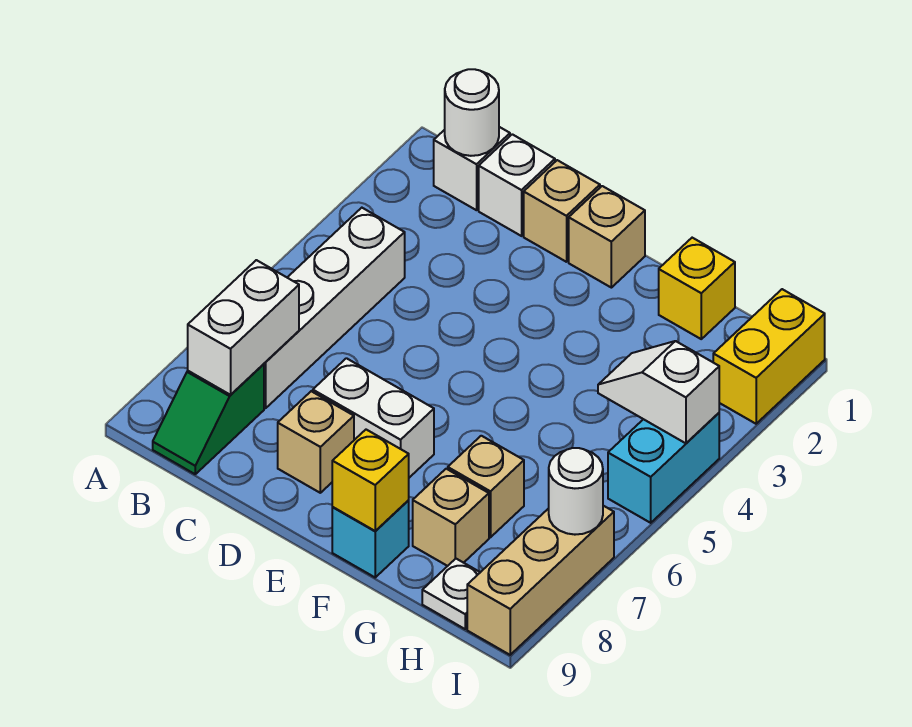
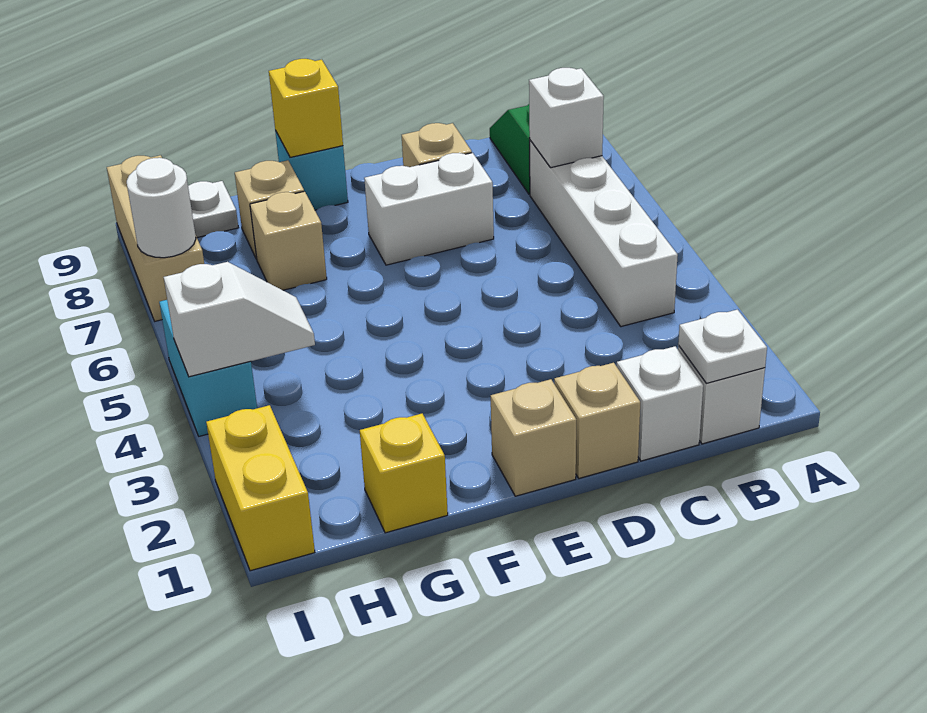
white round brick B1 level 2 -> white plate B1 level 2
white brick B7:B8 level 2 -> white brick B7 level 2

